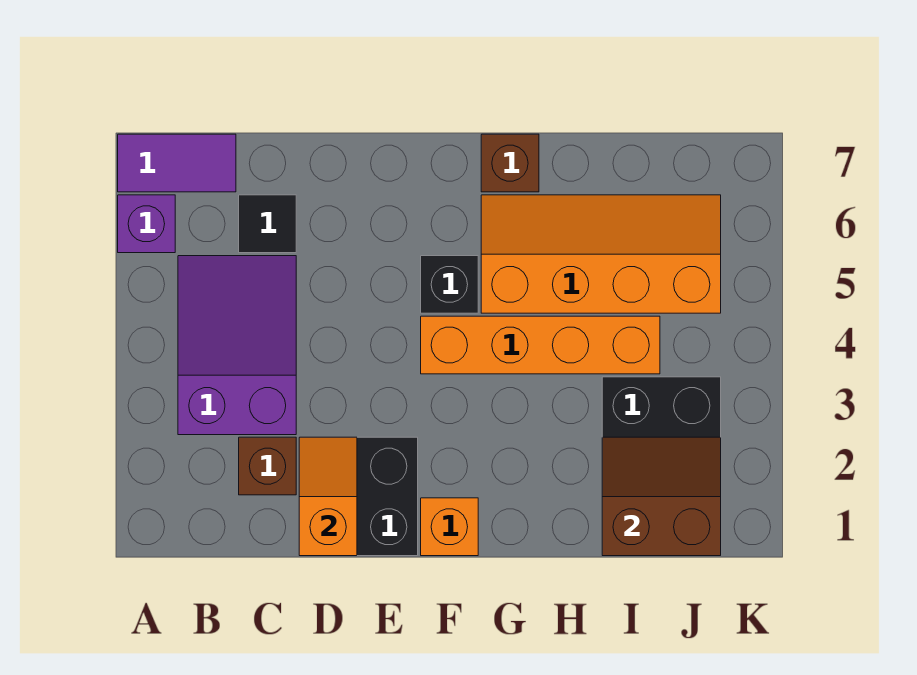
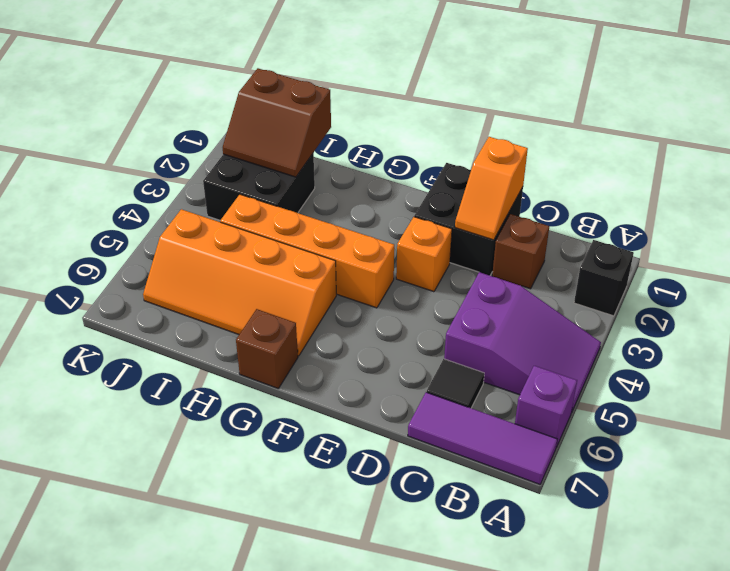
purple tile A7:B7 level 1 -> purple tile A7:C7 level 1
purple slope B3:C5 level 1 top 3 -> purple slope A4:C5 level 1 top C
orange brick F1 level 1 -> orange brick E3 level 1
black brick F5 level 1 -> black brick A2 level 1

